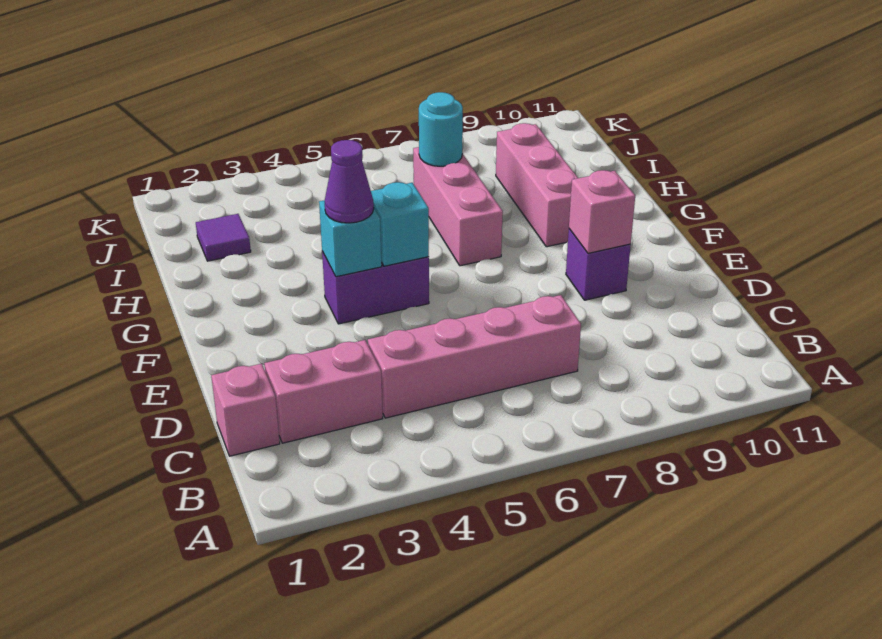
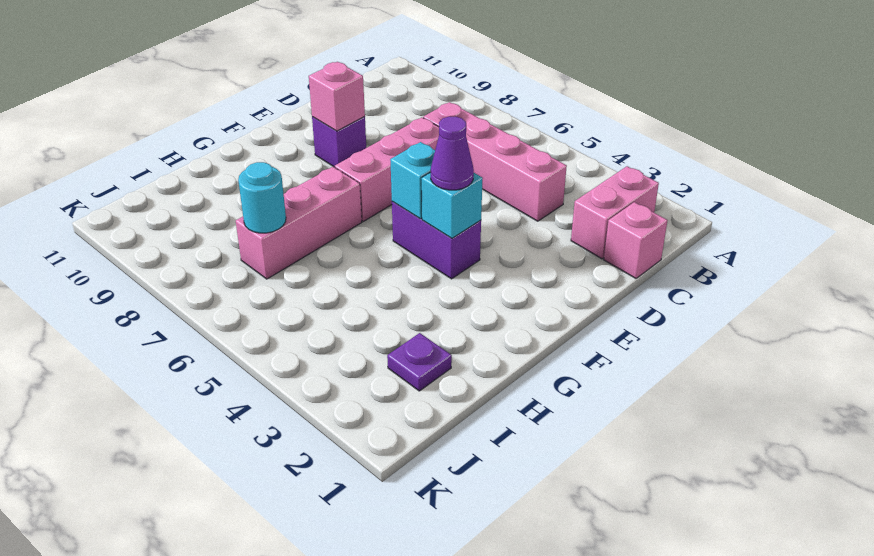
pink brick C2:C3 level 1 -> pink brick B2:C2 level 1
pink brick G9:I9 level 1 -> pink brick D7:F7 level 1
purple tile I2 level 1 -> purple plate I2 level 1

